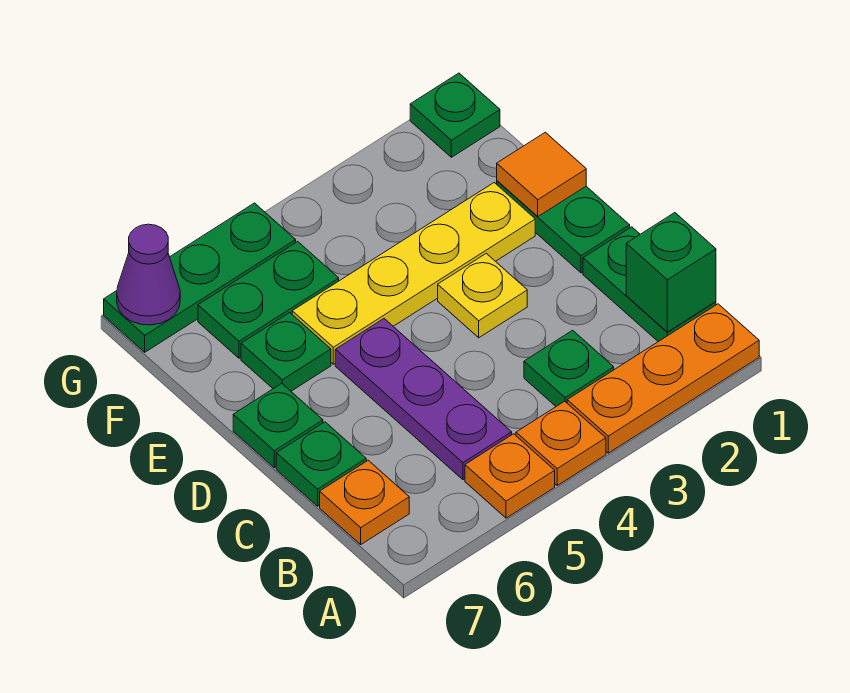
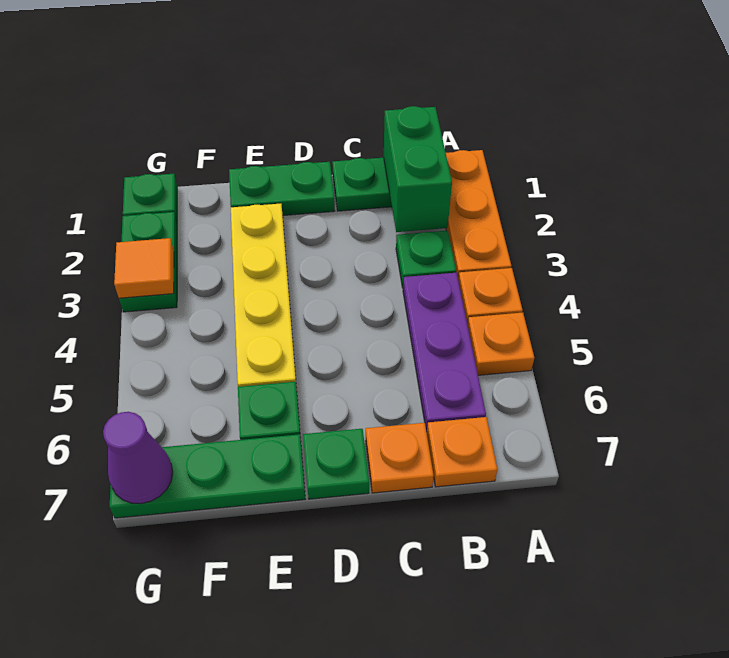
green brick B1 level 2 -> green brick B1:B2 level 2
purple plate B5:D5 level 1 -> purple plate B4:B6 level 1
green plate C7 level 1 -> orange plate C7 level 1
yellow plate D3 level 1 -> none
orange tile E1 level 2 -> orange tile G3 level 2
green plate F5:F6 level 1 -> green plate G2:G3 level 1
green plate G5:G7 level 1 -> green plate E7:G7 level 1

